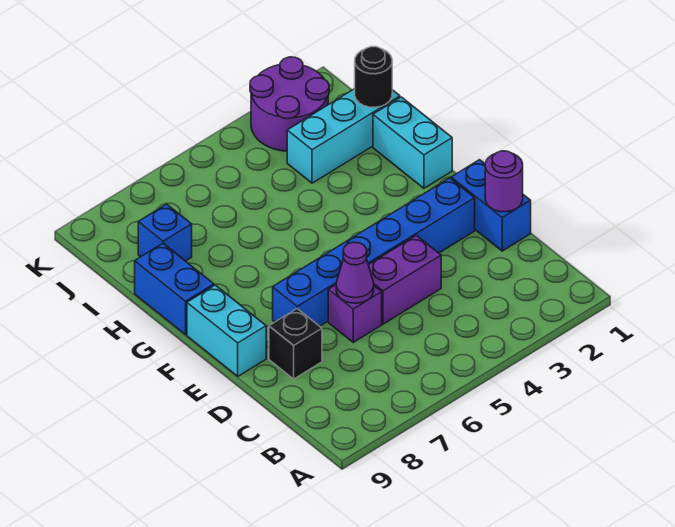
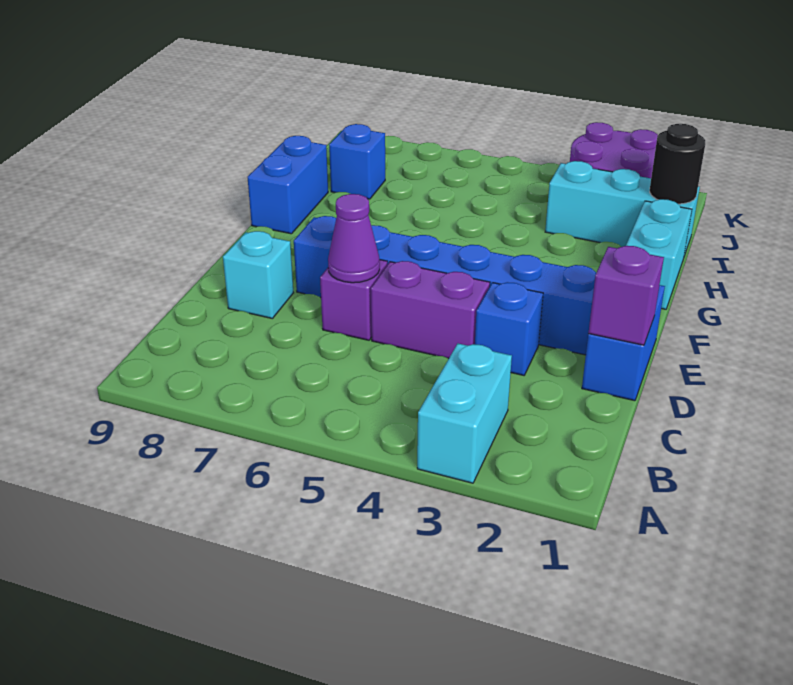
purple round brick D1 level 2 -> purple brick D1 level 2
none -> blue brick D3 level 1
black brick D8 level 1 -> cyan brick D8 level 1
cyan brick E9:F9 level 1 -> cyan brick A3:B3 level 1

